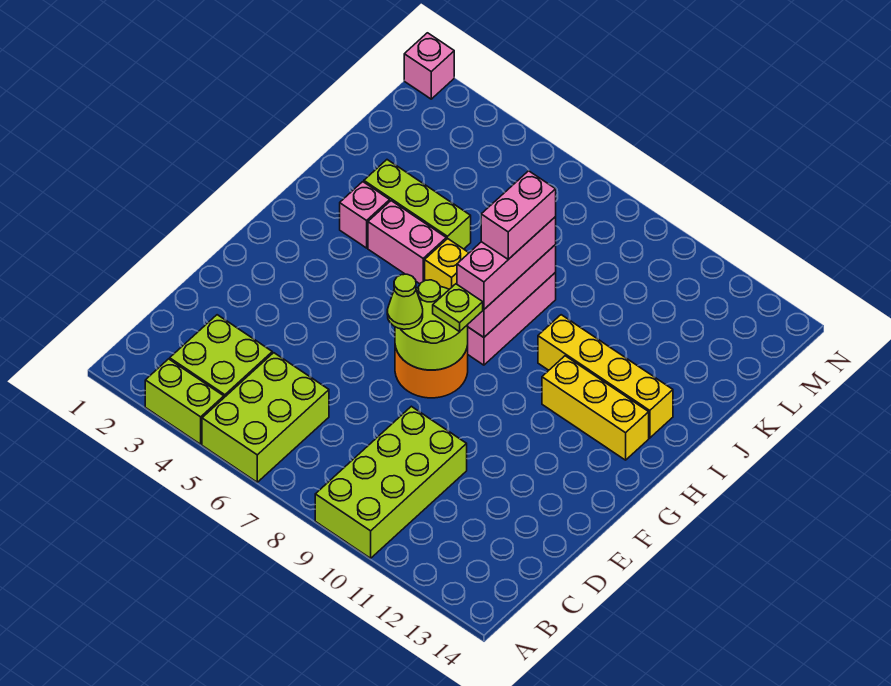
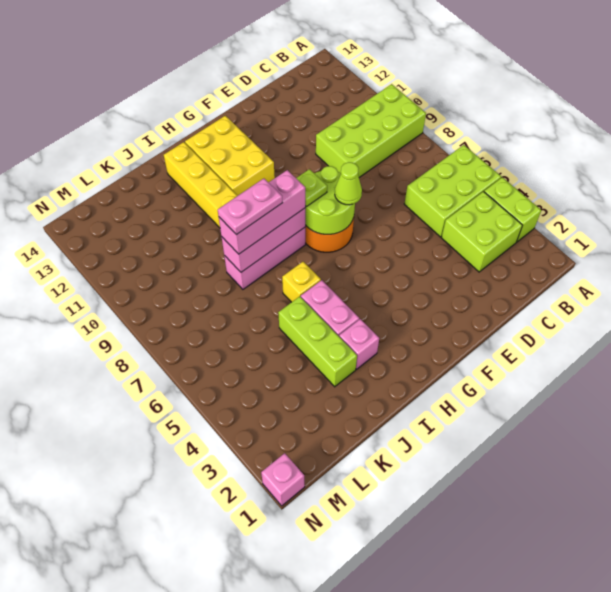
yellow brick H11:H13 level 1 -> yellow brick G11:H13 level 1
pink brick I8:J8 level 4 -> pink plate I8:J8 level 4

